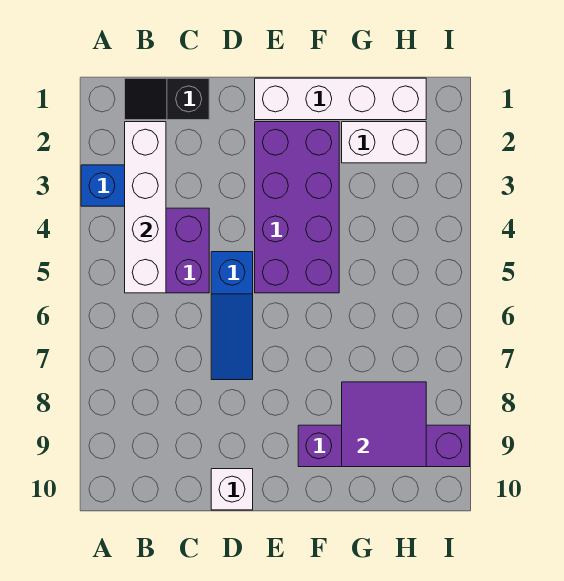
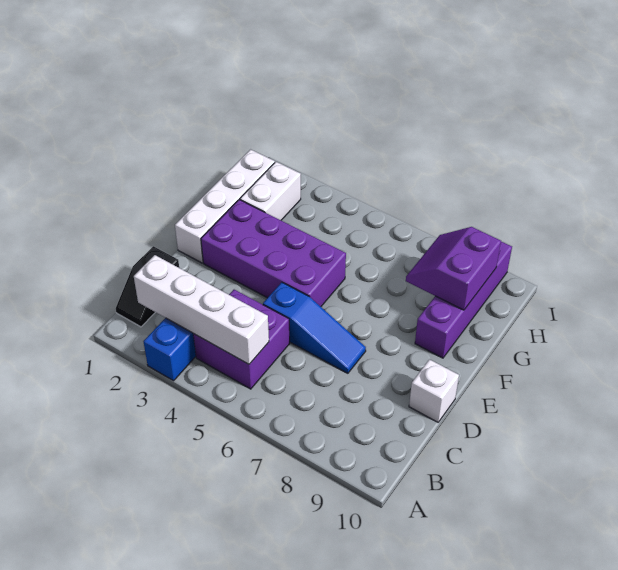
purple tile G8:H9 level 2 -> purple slope G8:H9 level 2 top 9

